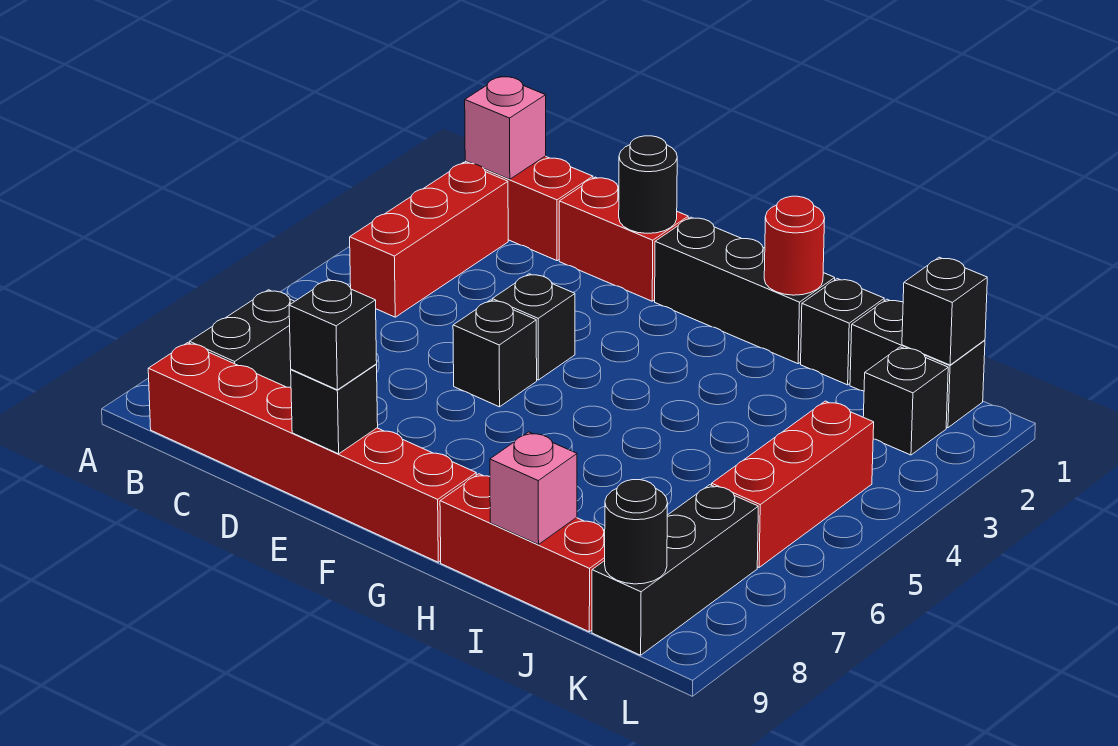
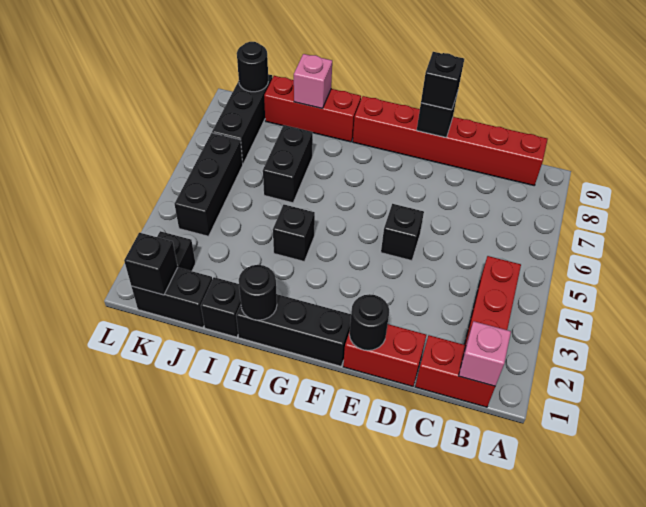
black brick B7:B8 level 1 -> black brick I6:I7 level 1
black brick E4 level 1 -> black brick H4 level 1
red round brick H1 level 2 -> black round brick H1 level 2
red brick K4:K6 level 1 -> black brick K4:K6 level 1

